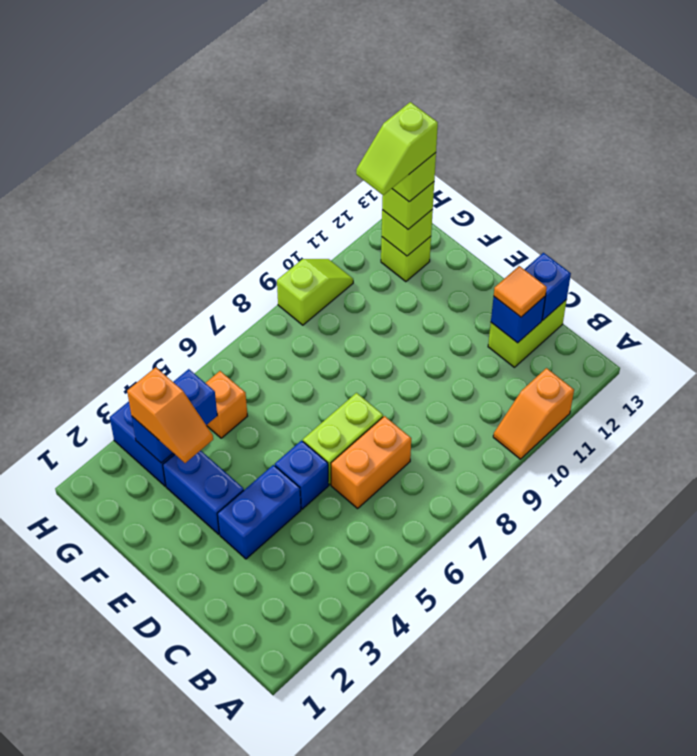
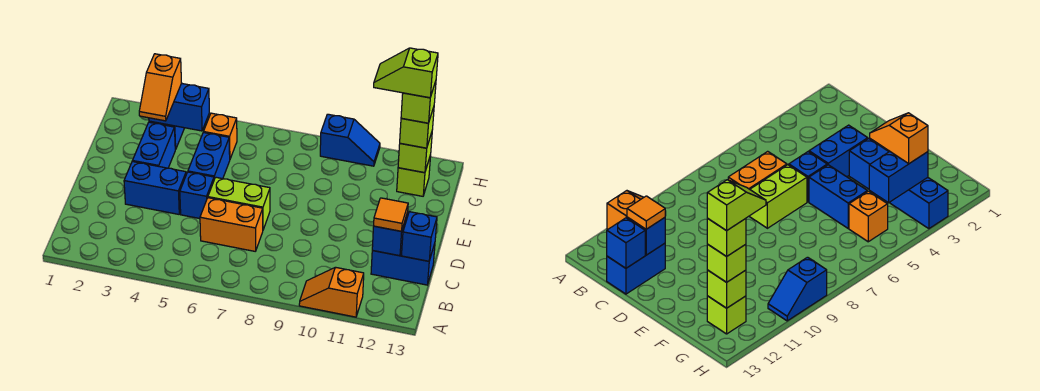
lime brick C12:C13 level 1 -> blue brick C12:C13 level 1
none -> blue brick E5:F5 level 1
lime slope H9:H10 level 1 top 9 -> blue slope H9:H10 level 1 top 9

